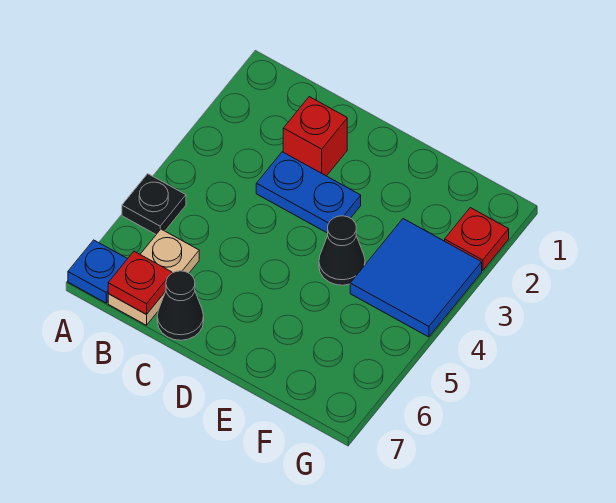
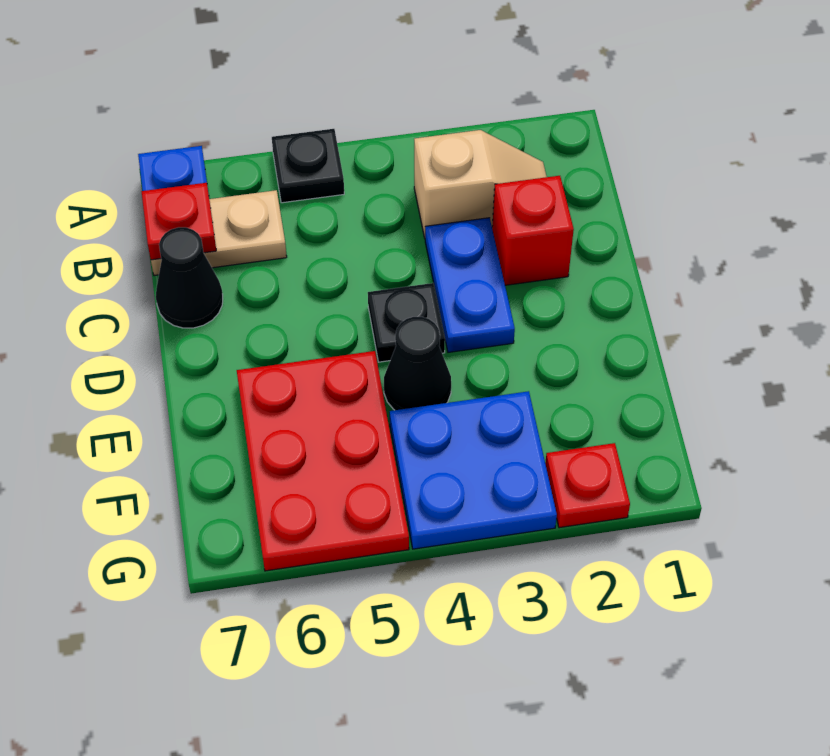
none -> tan slope B2:B3 level 1 top 3
none -> black plate D4 level 1
none -> red plate E5:G6 level 1
blue tile F3:G4 level 1 -> blue plate F3:G4 level 1

